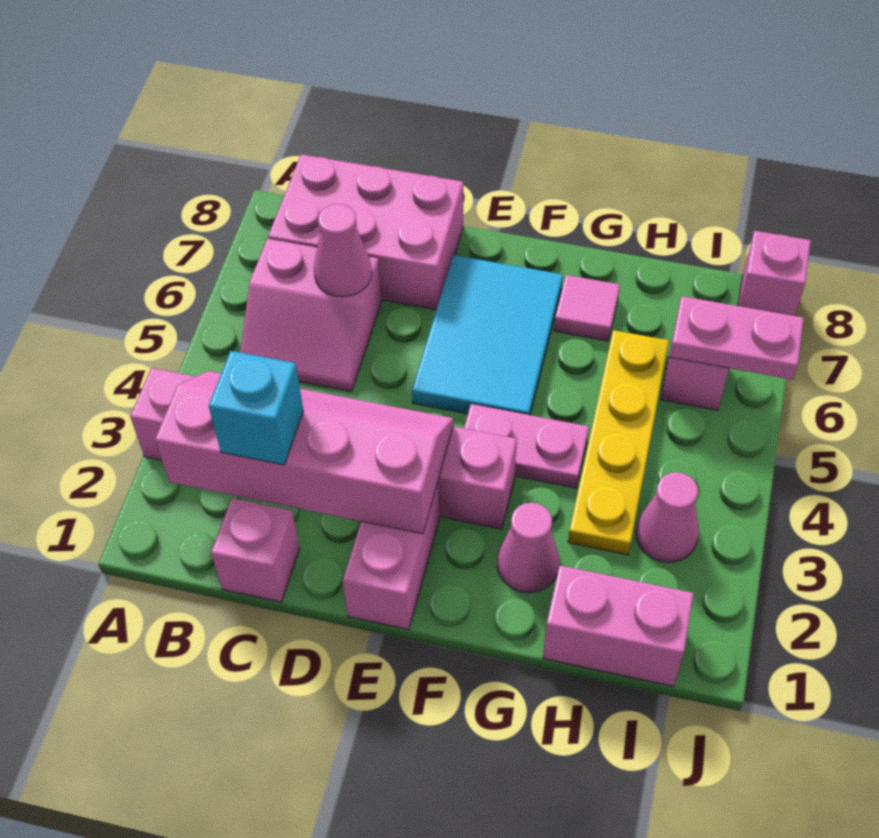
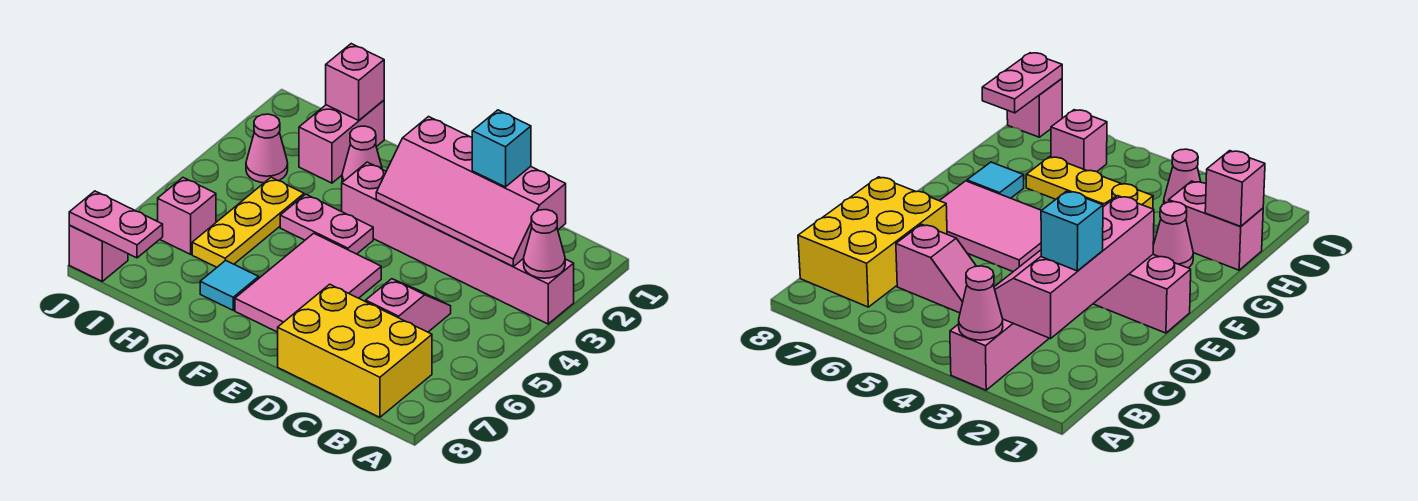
pink slope B5:C6 level 1 top 6 -> pink slope C5:C6 level 1 top 6
pink brick B7:D8 level 1 -> yellow brick B7:D8 level 1
pink brick C1 level 1 -> pink brick H1 level 2
pink cone C6 level 2 -> pink cone A3 level 2
cyan tile E5:F7 level 1 -> pink tile E5:F7 level 1
pink tile G7 level 1 -> cyan tile G7 level 1
pink brick H1:I1 level 1 -> pink brick H1:H2 level 1
yellow plate H3:H6 level 1 -> yellow plate H4:H6 level 1
pink plate I6:J6 level 2 -> pink plate I8:J8 level 2

